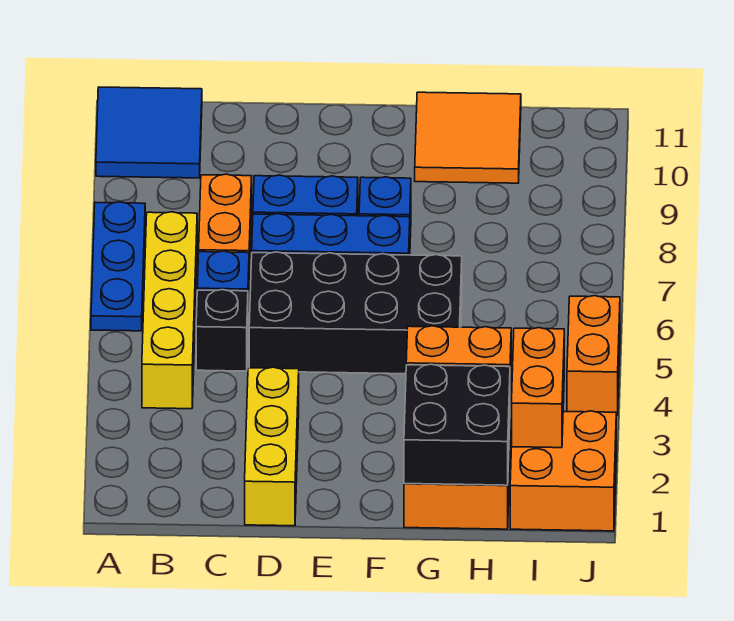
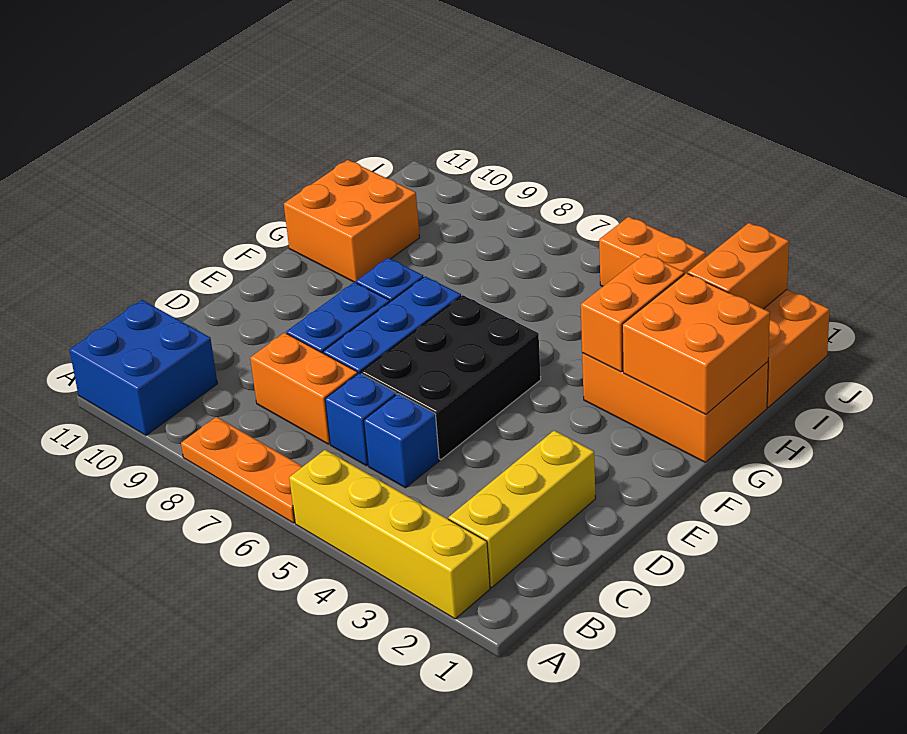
blue plate A6:A8 level 1 -> orange plate A6:A8 level 1
blue tile A10:B11 level 1 -> blue brick A10:B11 level 1
yellow brick B4:B7 level 1 -> yellow brick A2:A5 level 1
black brick C5 level 1 -> blue brick C5 level 1
yellow brick D1:D3 level 1 -> yellow brick B2:D2 level 1
black brick D5:G6 level 1 -> black brick D5:F6 level 1
black brick G1:H2 level 2 -> orange brick G1:H2 level 2
orange tile G10:H11 level 1 -> orange brick G10:H11 level 1
orange brick I2:I3 level 2 -> orange brick I2:J2 level 2

